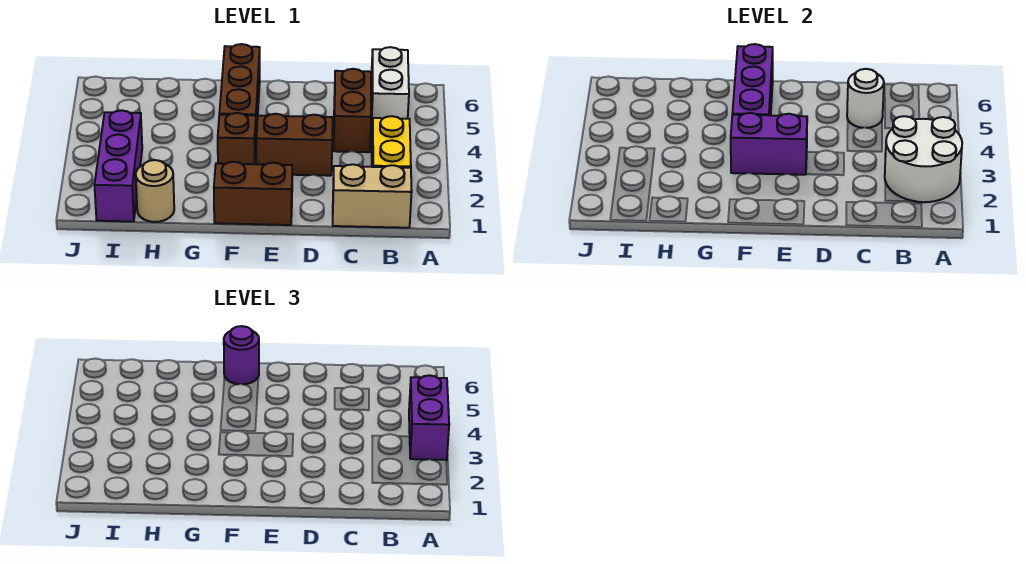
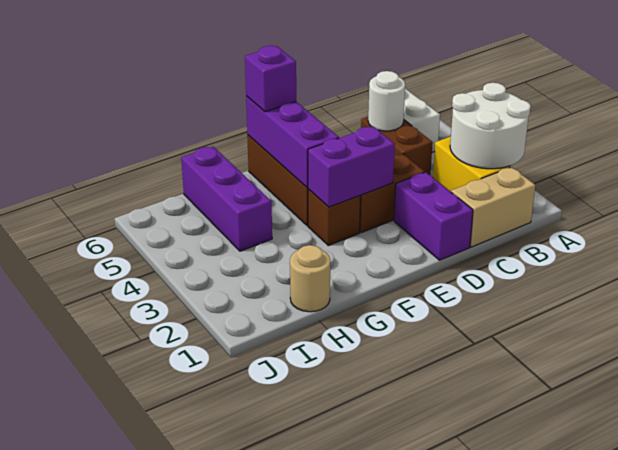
purple brick A3:A4 level 3 -> purple brick D1:D2 level 1
brown brick E1:F1 level 1 -> none
purple round brick F6 level 3 -> purple brick F6 level 3
purple brick I1:I3 level 1 -> purple brick H4:H6 level 1

